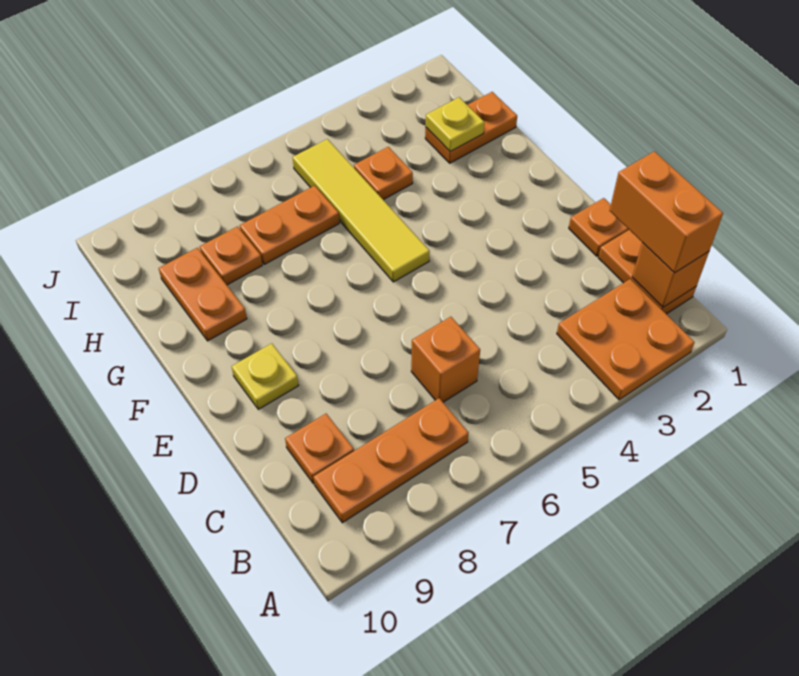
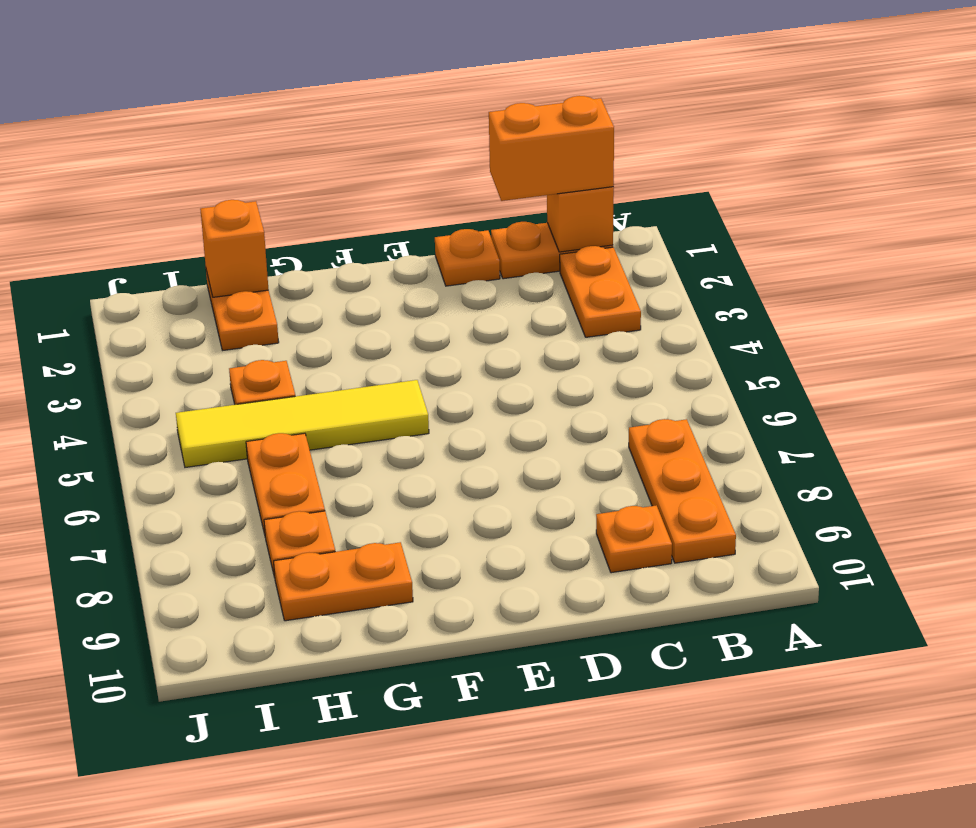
orange plate A2:B3 level 1 -> orange plate B2:B3 level 1
orange brick C6 level 1 -> orange brick H1 level 2
yellow plate E9 level 1 -> none
yellow plate H2 level 2 -> none

